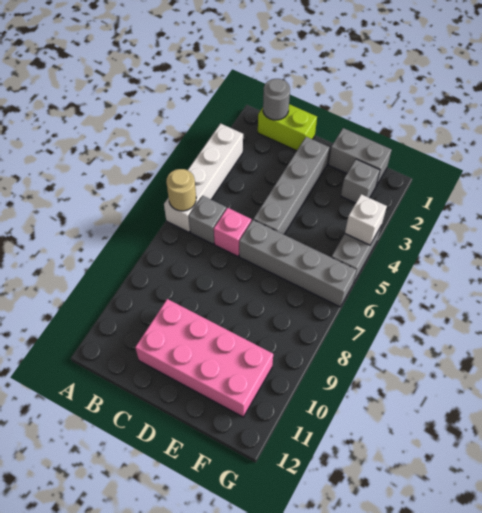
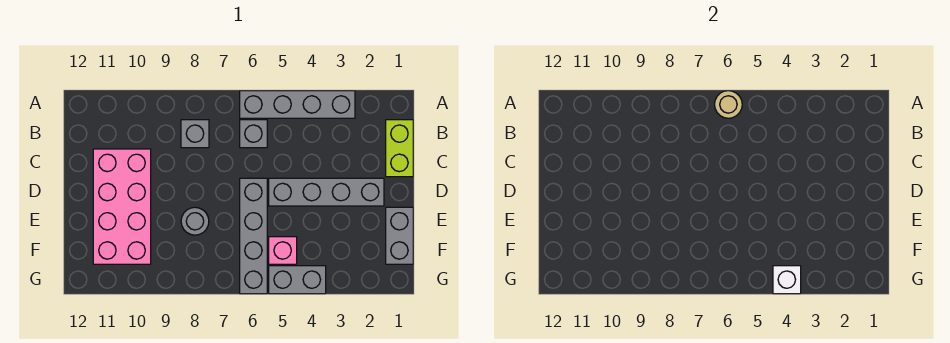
white brick A3:A6 level 1 -> grey brick A3:A6 level 1
grey round brick B1 level 2 -> grey round brick E8 level 1
pink brick C6 level 1 -> pink brick F5 level 1
grey brick F2 level 1 -> grey brick B8 level 1

